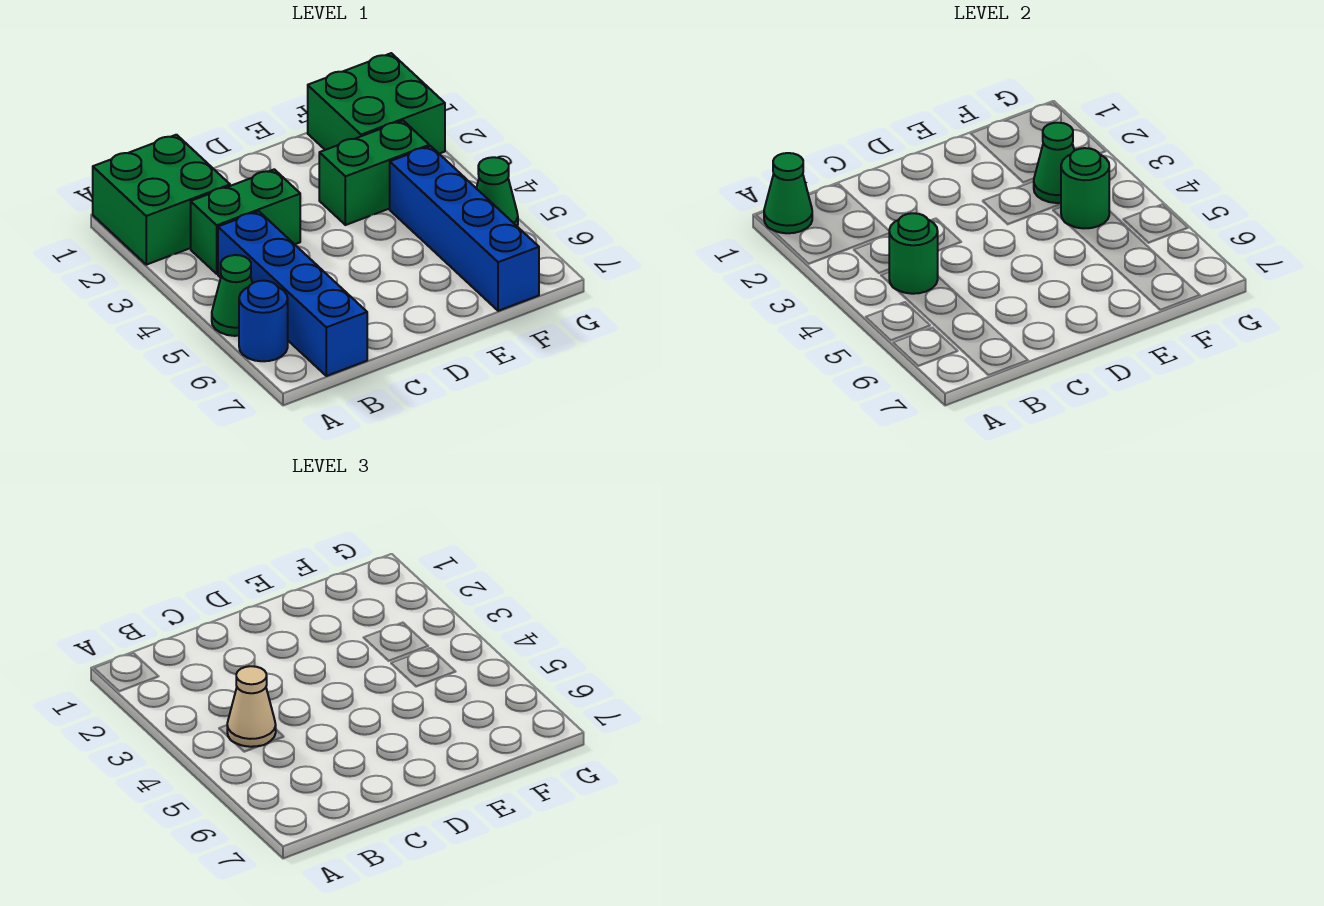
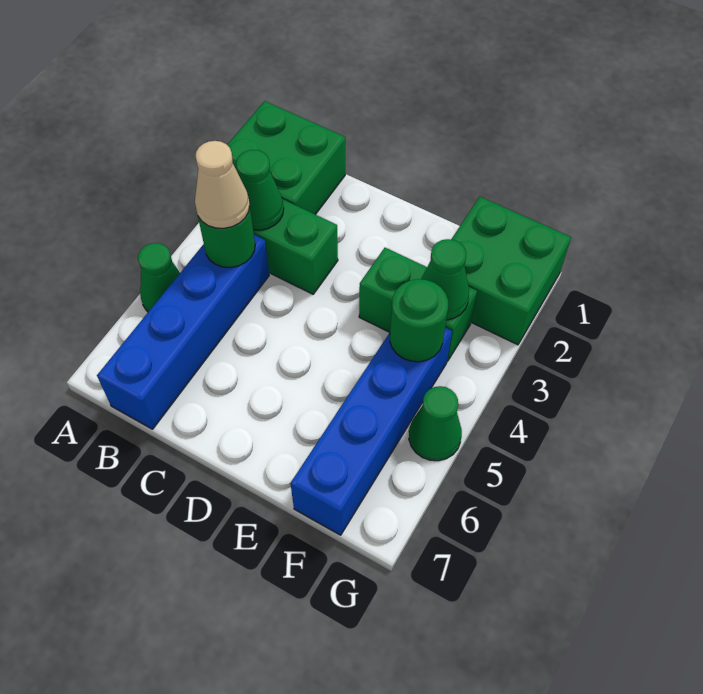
green cone A1 level 2 -> green cone B3 level 2
blue round brick A6 level 1 -> none

